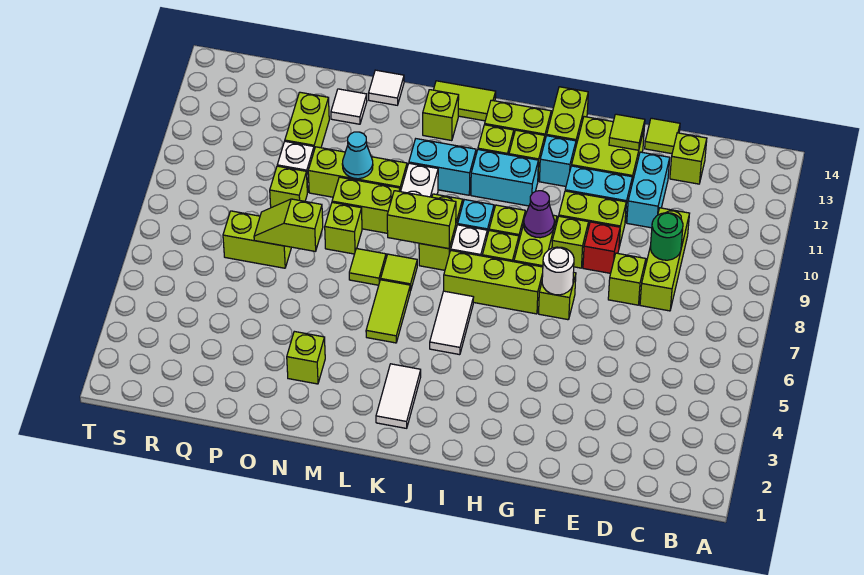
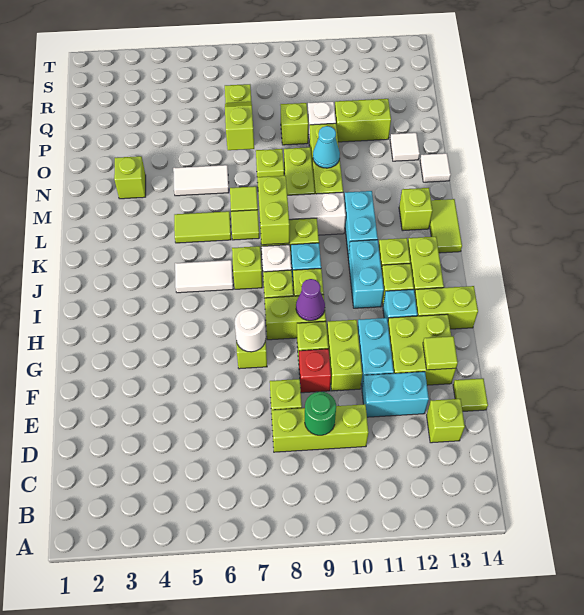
lime brick H7:J7 level 1 -> lime brick J7 level 1
white tile K2:K3 level 1 -> white tile N5:N6 level 1

